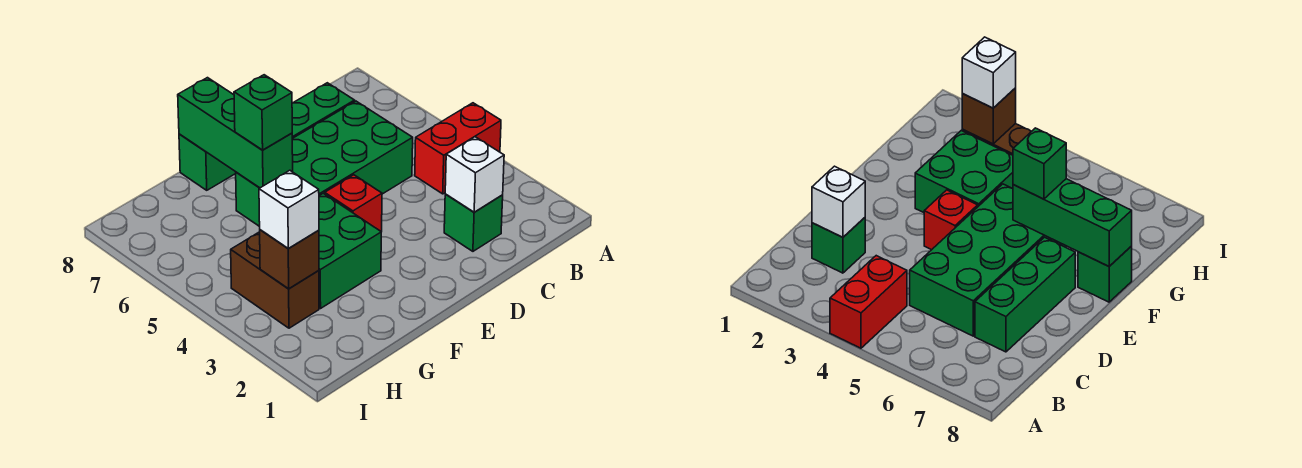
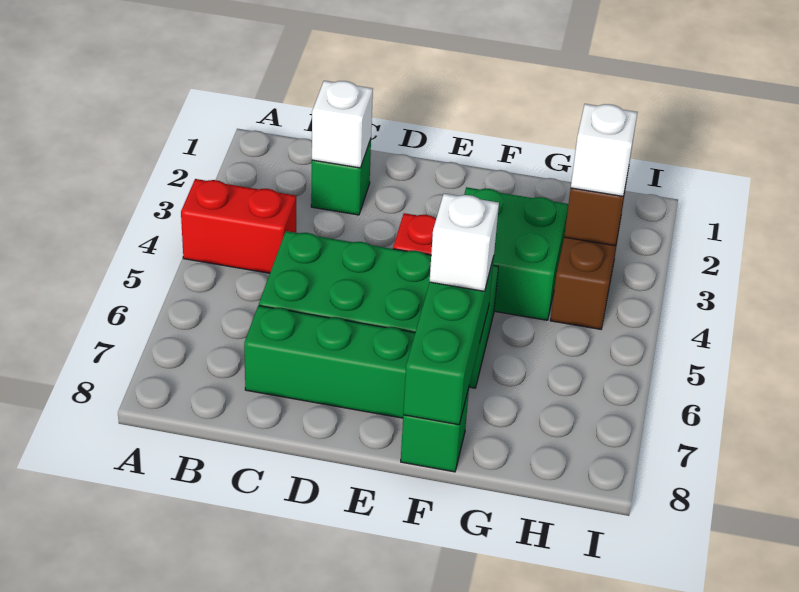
green brick F6 level 3 -> white brick F6 level 3

